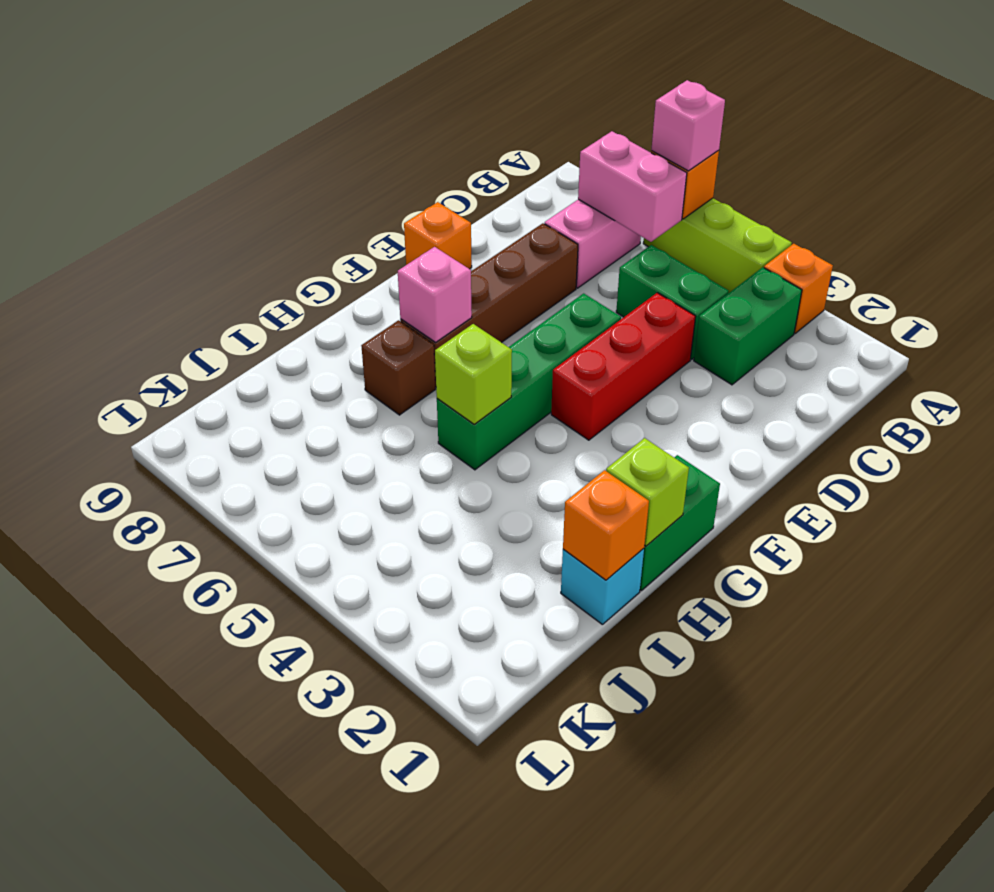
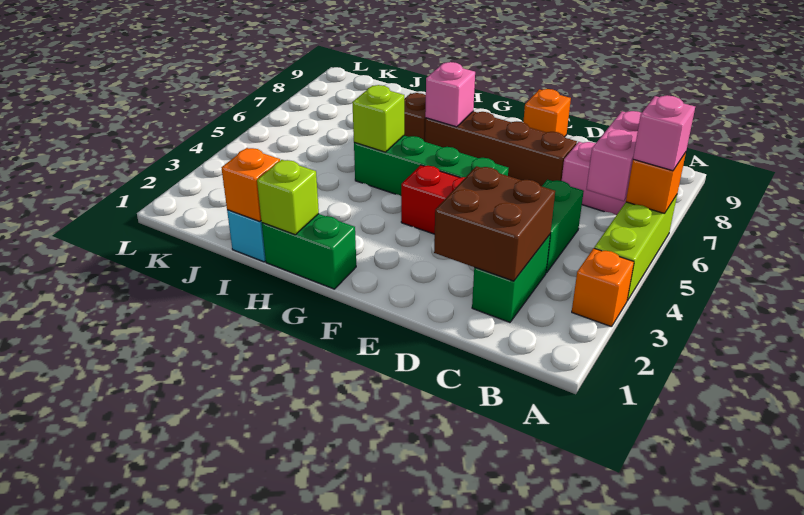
green brick B3:C3 level 1 -> green brick C2:C3 level 1
none -> brown brick C2:D3 level 2

